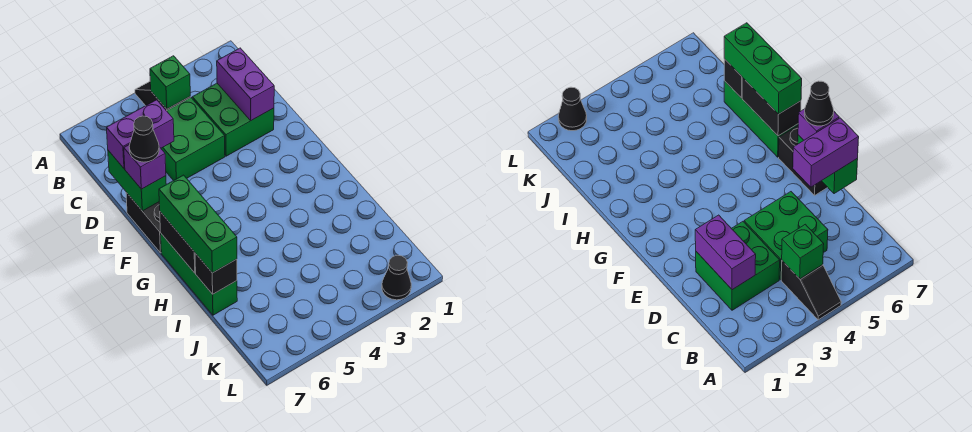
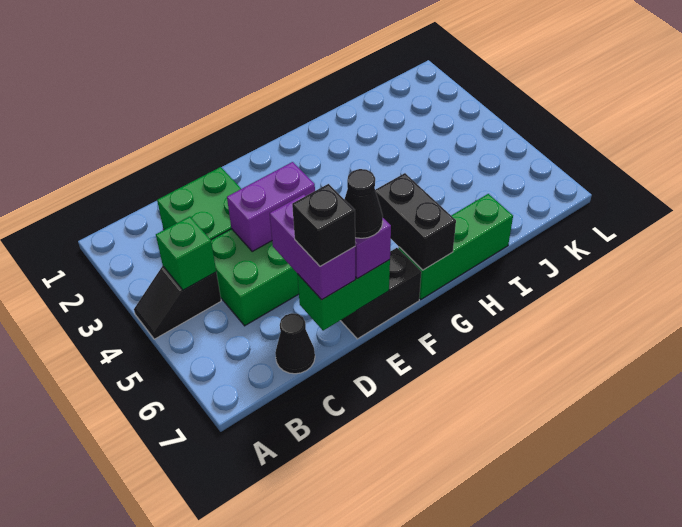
purple brick C2:D2 level 2 -> purple brick D4:E4 level 2
black brick G7:H7 level 2 -> black brick G6:G7 level 2
green brick G7:I7 level 3 -> none
black brick I7 level 2 -> black brick D7 level 4
black cone L2 level 1 -> black cone C7 level 1

